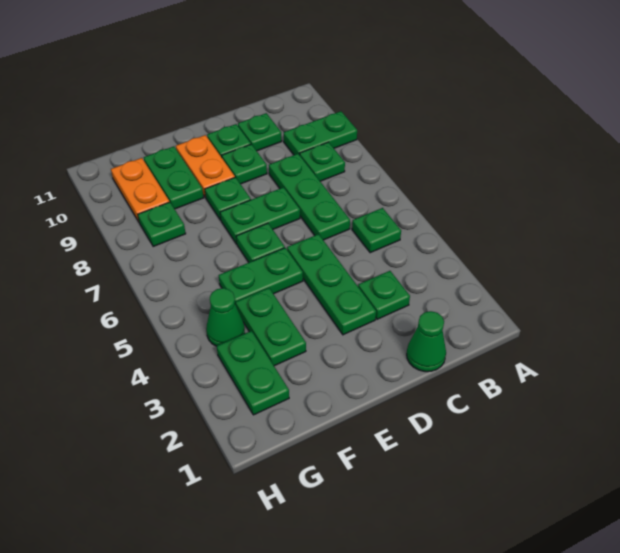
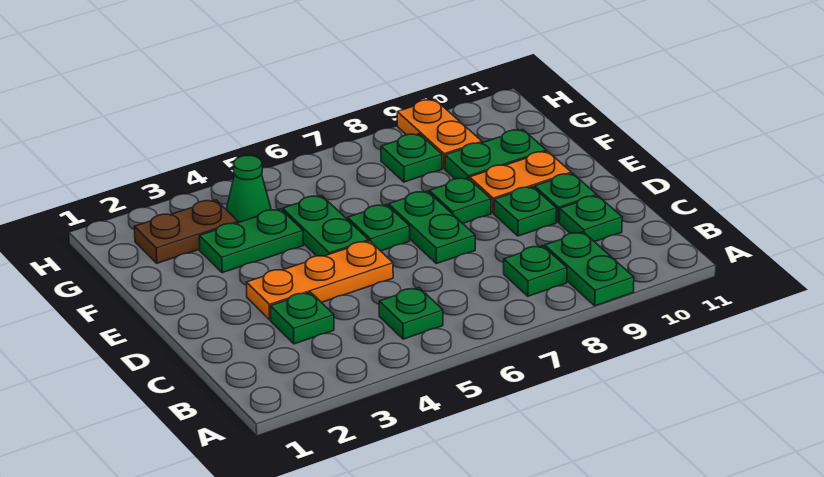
green cone C1 level 1 -> none
green plate C6:C8 level 1 -> none
green plate D3:D5 level 1 -> orange plate D3:D5 level 1
green plate G2:G3 level 1 -> brown plate G2:G3 level 1
orange plate G9:G10 level 1 -> orange plate G9:H9 level 1

